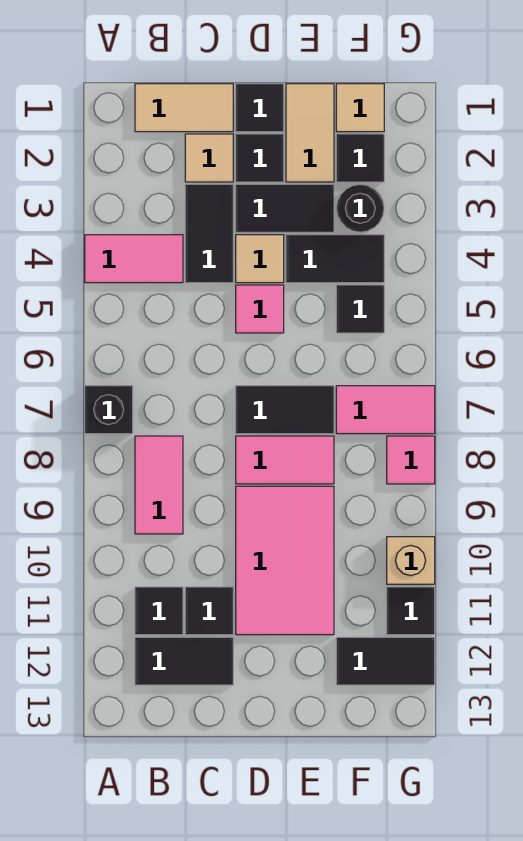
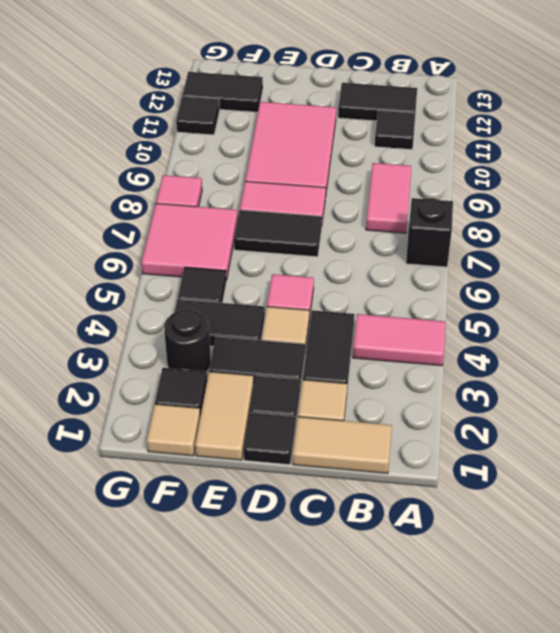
black tile C11 level 1 -> none
pink tile F7:G7 level 1 -> pink tile F6:G7 level 1
tan brick G10 level 1 -> none

